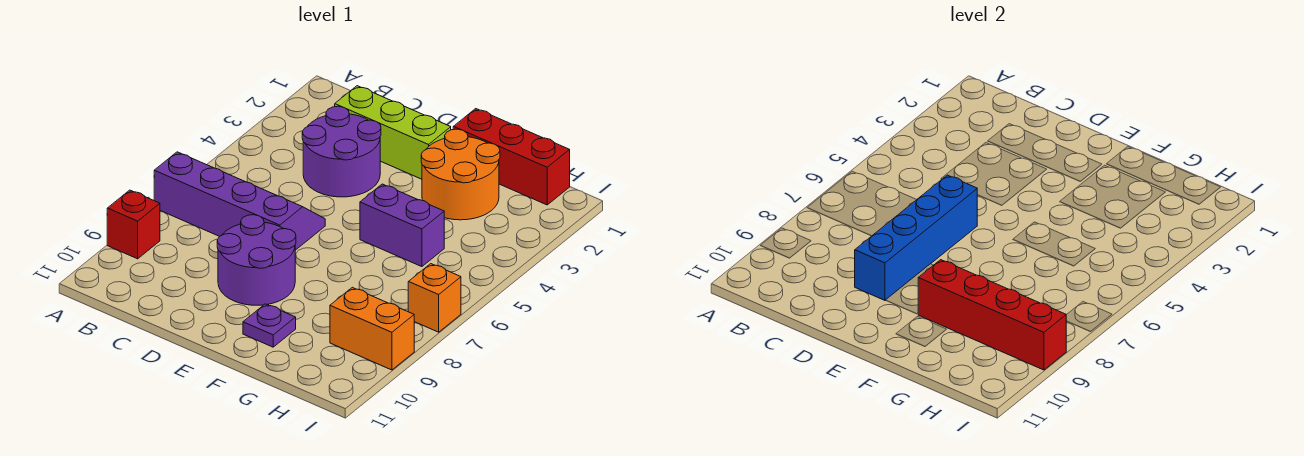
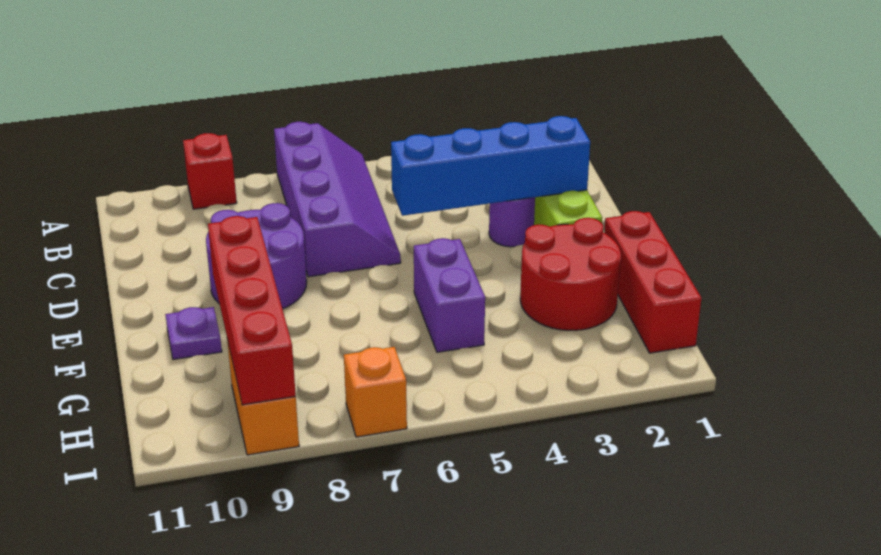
purple round brick C3:D4 level 1 -> purple round brick D3 level 1
blue brick D6:D9 level 2 -> blue brick D2:D5 level 2
orange round brick F2:G3 level 1 -> red round brick F2:G3 level 1

